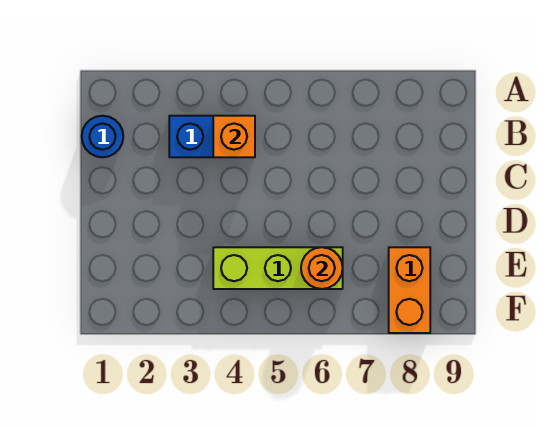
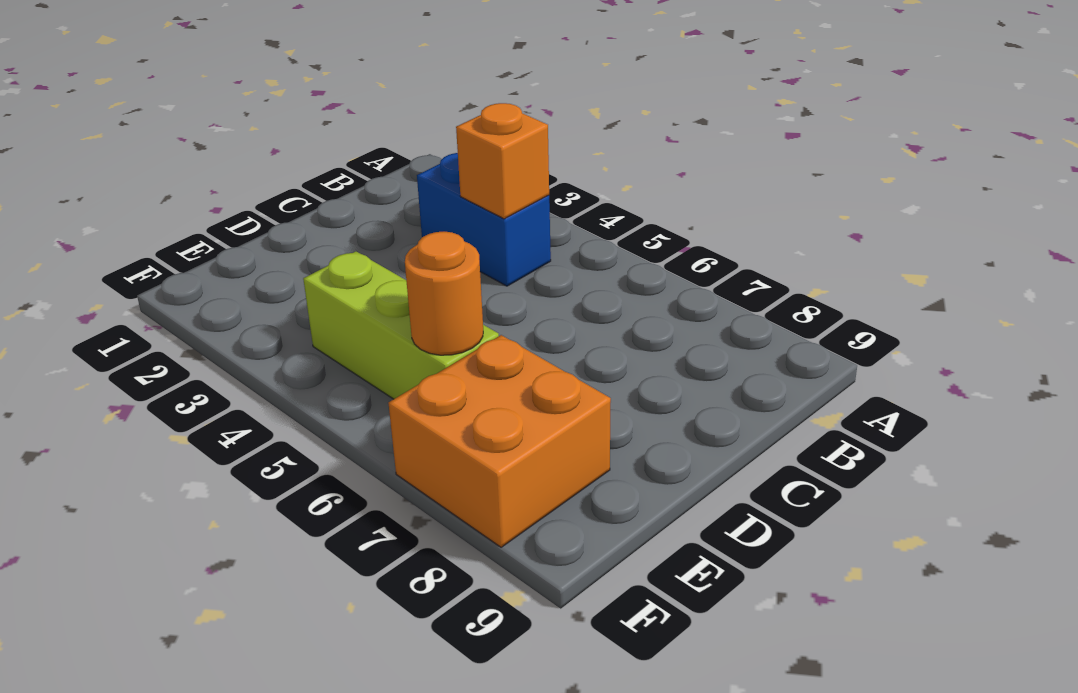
blue round brick B1 level 1 -> none
orange brick E8:F8 level 1 -> orange brick E7:F8 level 1

